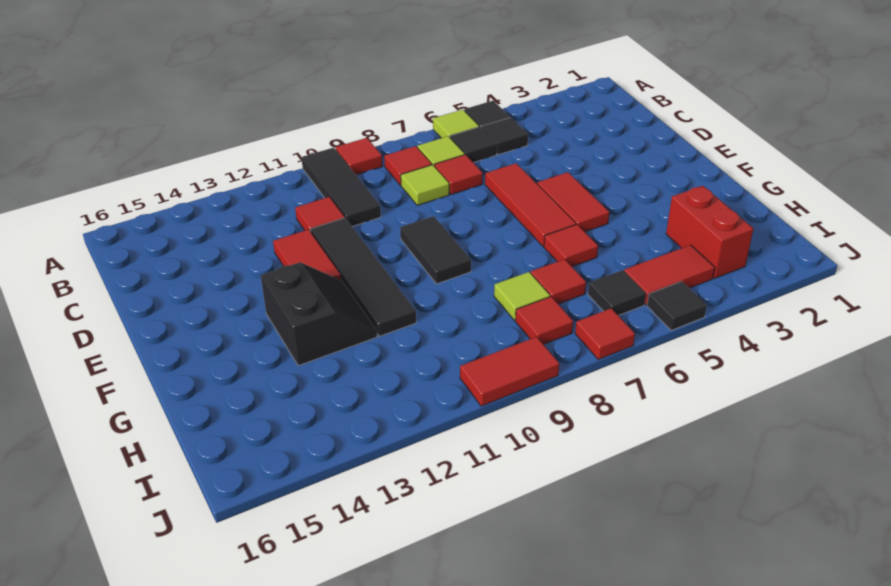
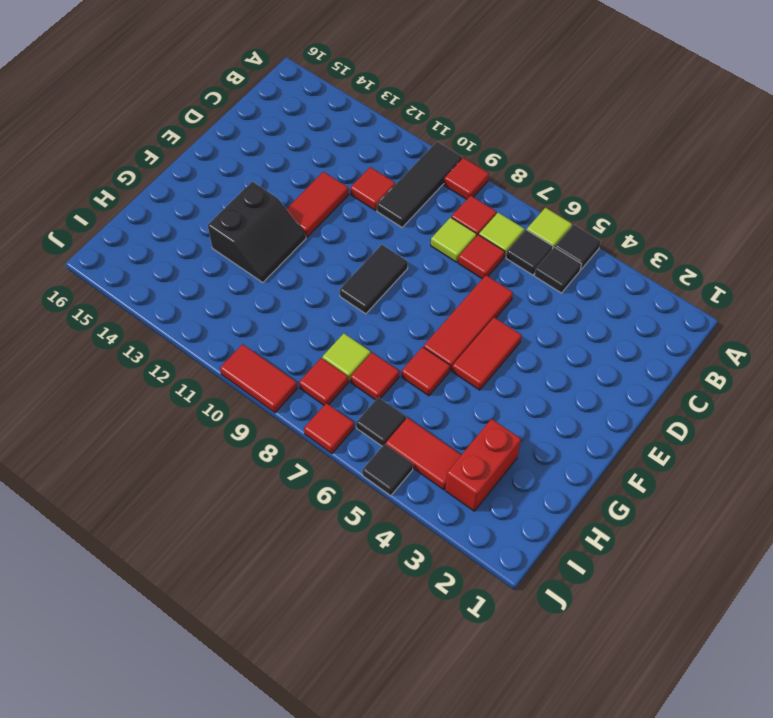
black tile D11:G11 level 1 -> none

